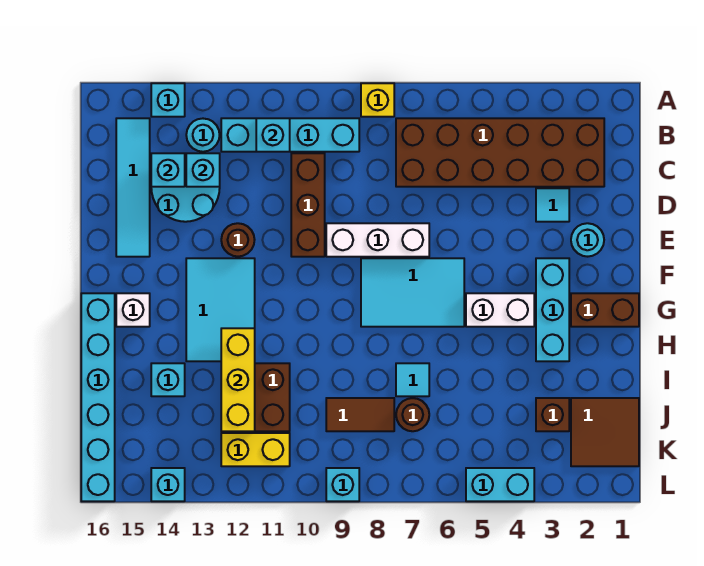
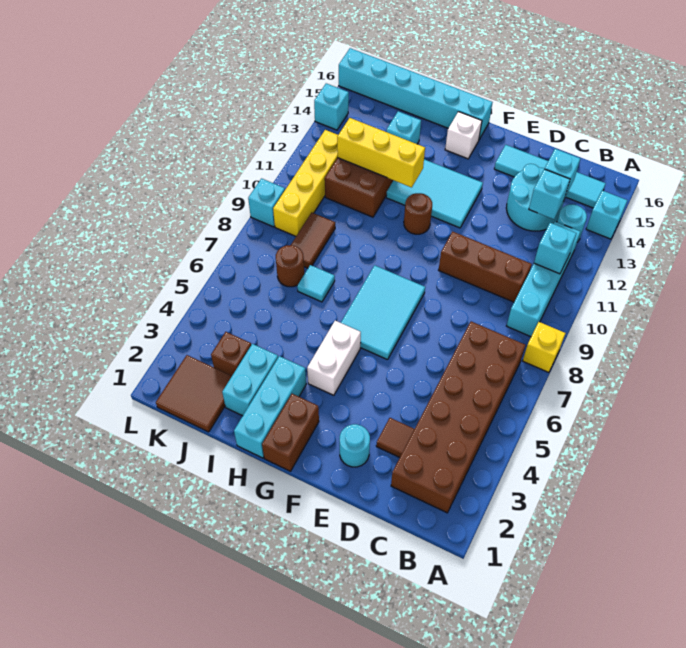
cyan tile D3 level 1 -> brown tile D3 level 1
white brick E7:E9 level 1 -> none
brown round brick E12 level 1 -> brown round brick G11 level 1
cyan brick F3:H3 level 1 -> cyan brick H1:H3 level 1
yellow brick K11:K12 level 1 -> yellow brick K9:K12 level 1
cyan brick L4:L5 level 1 -> cyan brick I2:I3 level 1

